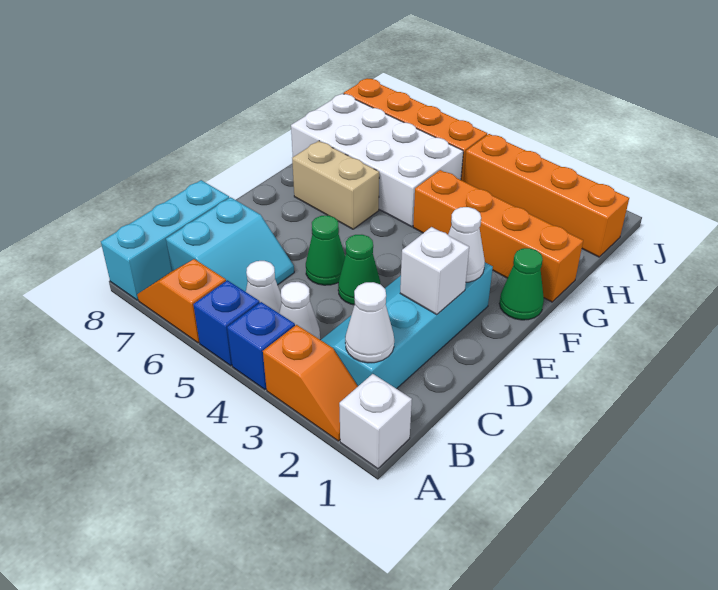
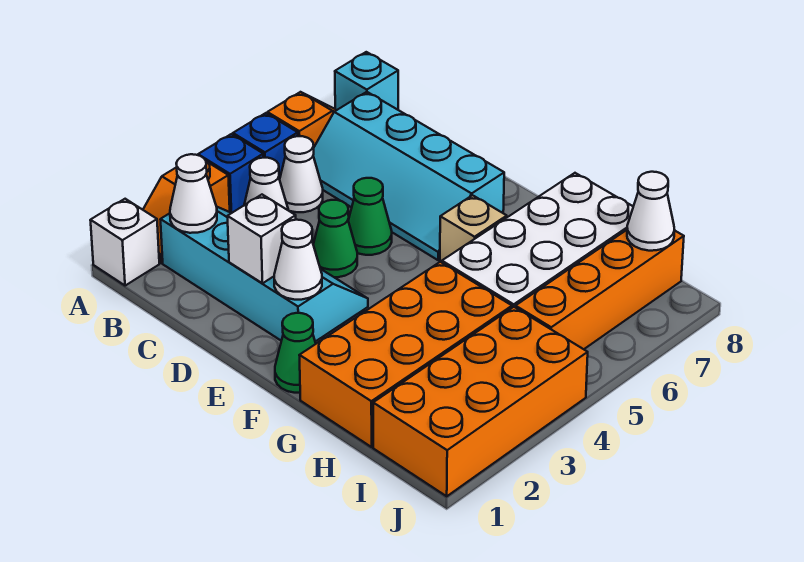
cyan brick A8:C8 level 1 -> cyan brick A8 level 1
cyan slope B6:C7 level 1 top 7 -> cyan slope B6:E7 level 1 top 7
tan brick F6:F7 level 1 -> tan brick F6 level 1
orange brick G1:G4 level 1 -> orange brick G1:H4 level 1
orange brick I1:I4 level 1 -> orange brick I1:J4 level 1
none -> white cone I8 level 2

